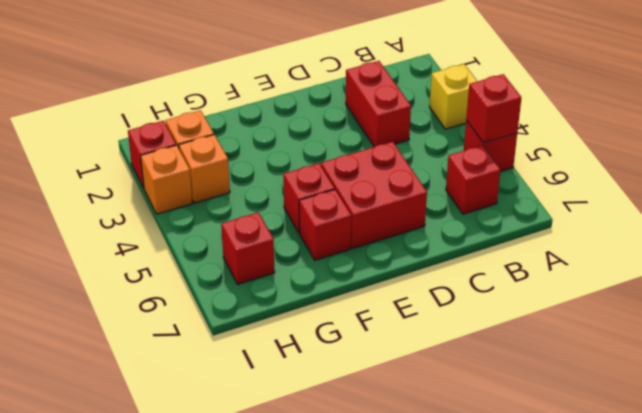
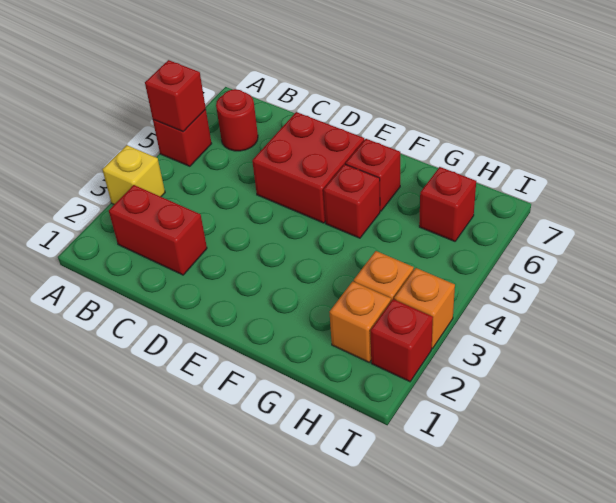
red brick B6 level 1 -> red round brick B6 level 1
red brick C2:C3 level 1 -> red brick B2:C2 level 1

